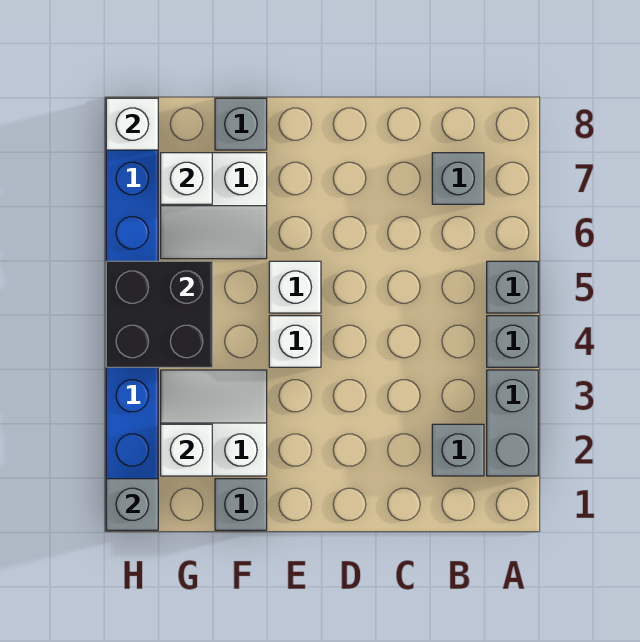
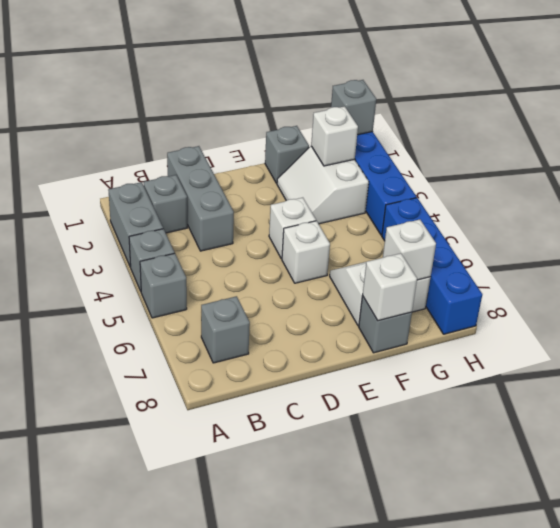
none -> grey brick C1:C3 level 1
white slope F2:G3 level 1 top 2 -> white slope F2:G3 level 1 top G
black brick G4:H5 level 2 -> none
white brick H8 level 2 -> white brick F8 level 2

